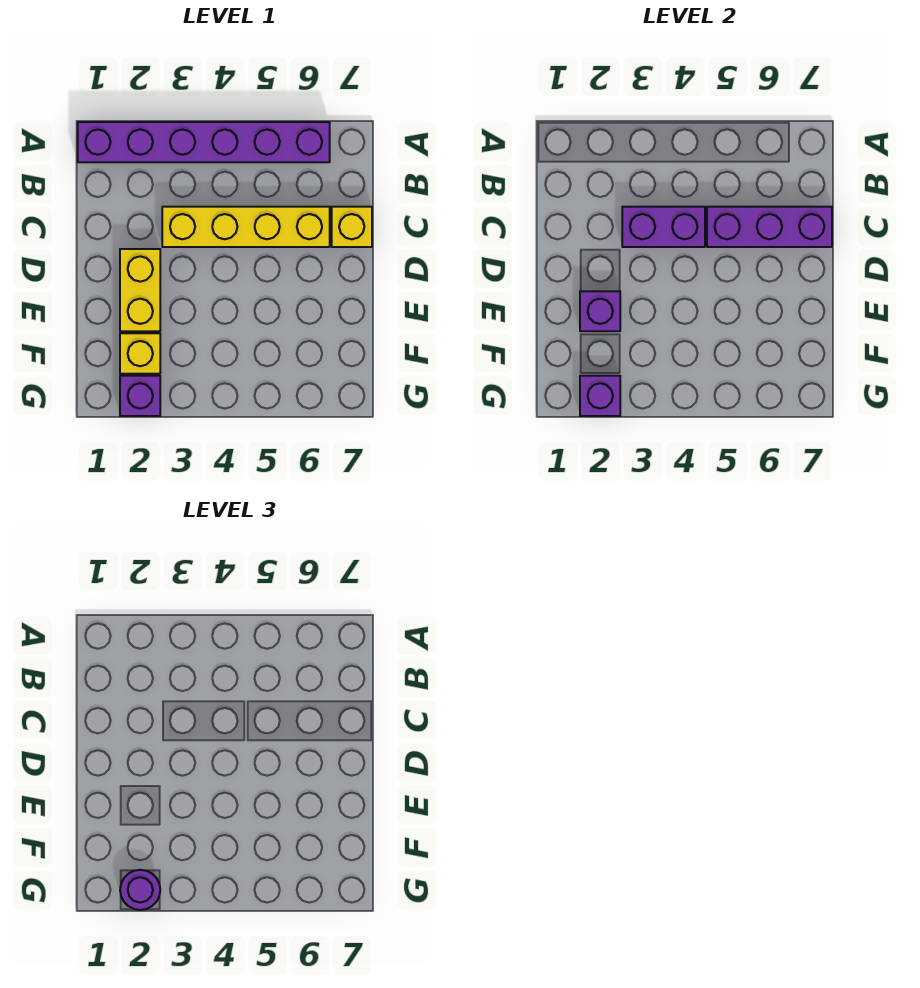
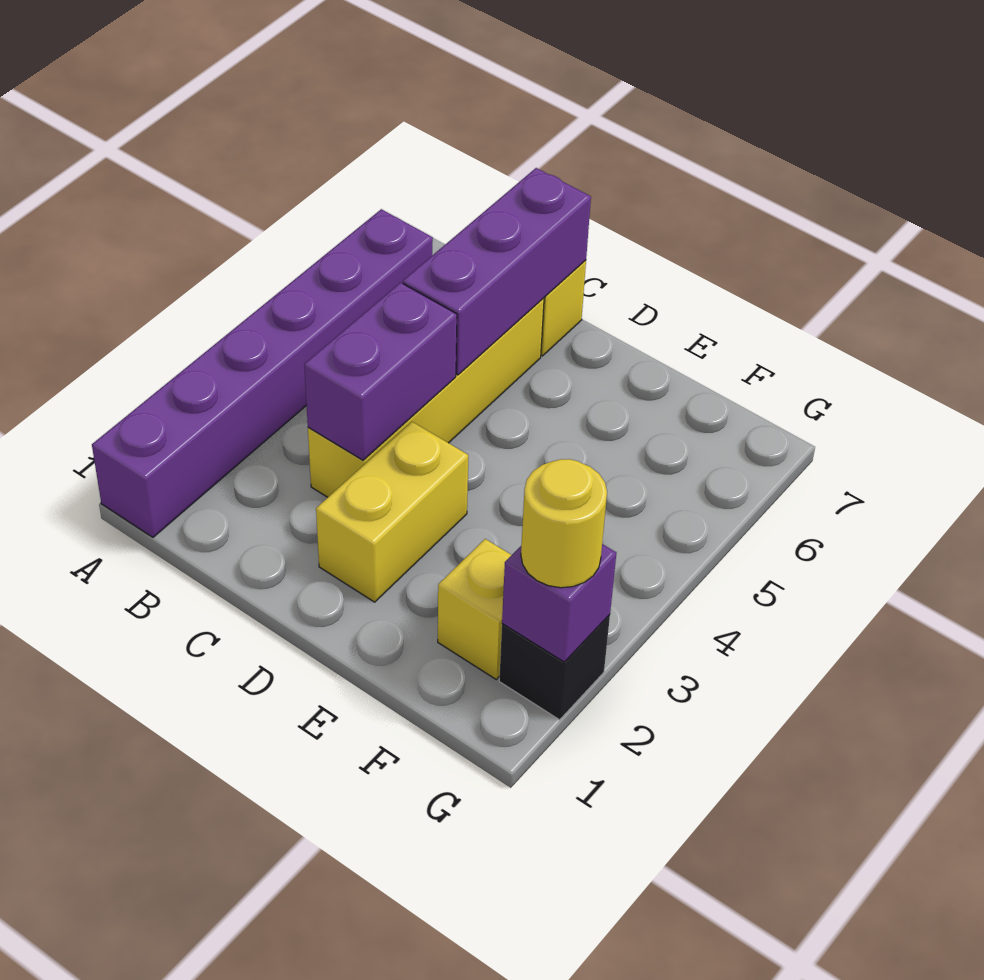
yellow brick D2:E2 level 1 -> yellow brick D2:D3 level 1
purple brick E2 level 2 -> none
purple brick G2 level 1 -> black brick G2 level 1
purple round brick G2 level 3 -> yellow round brick G2 level 3

